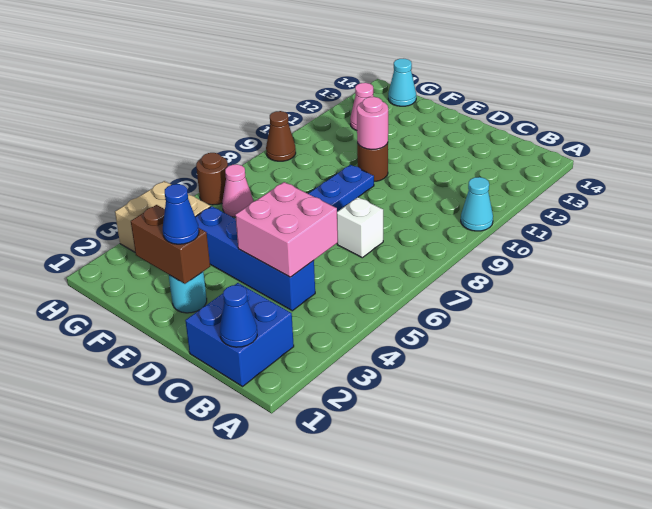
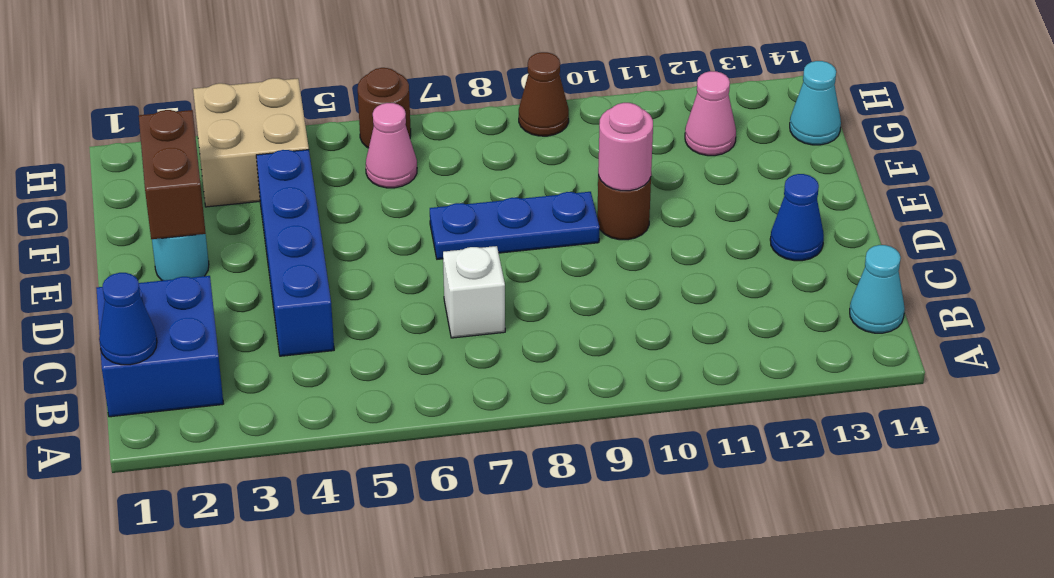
cyan cone A10 level 1 -> cyan cone B14 level 1
pink brick C4:D5 level 2 -> none
blue cone E2 level 3 -> blue cone D13 level 1

